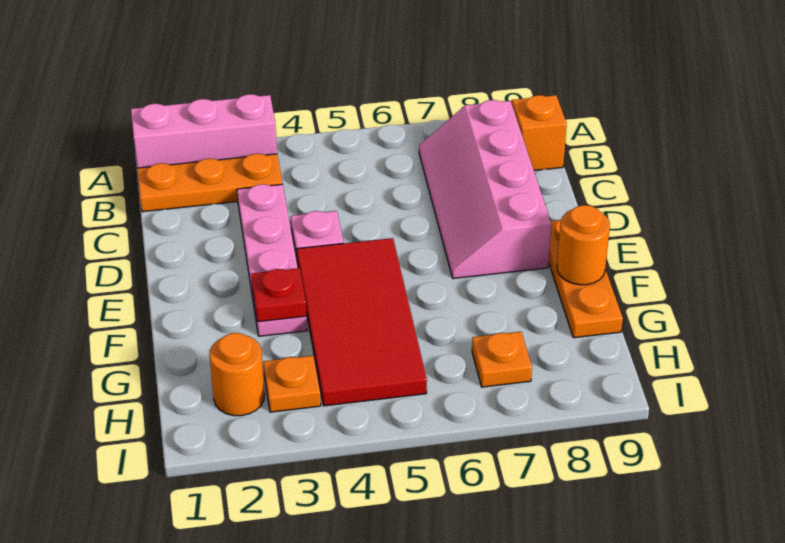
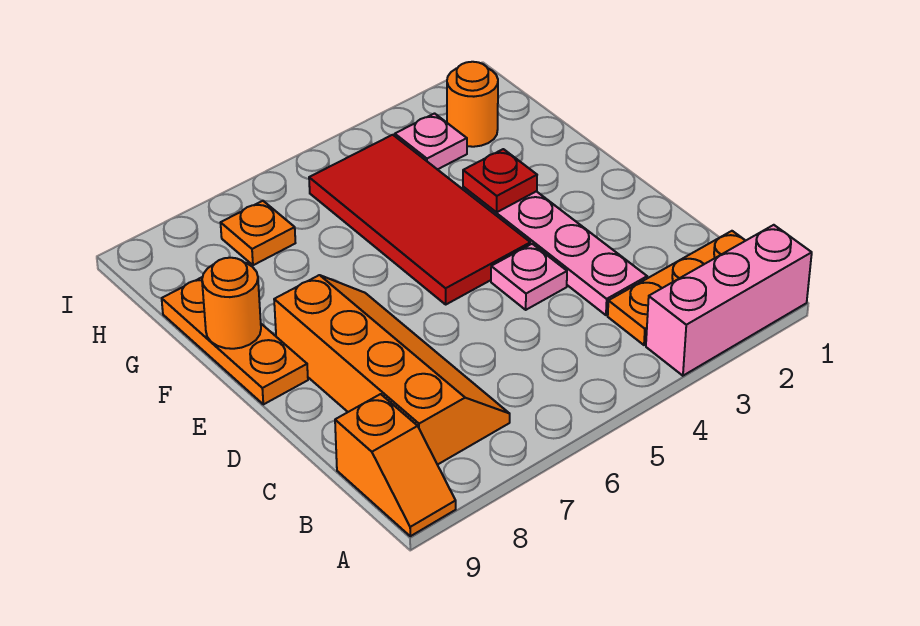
pink slope B7:E8 level 1 top 8 -> orange slope B7:E8 level 1 top 8
orange plate H3 level 1 -> pink plate H3 level 1

